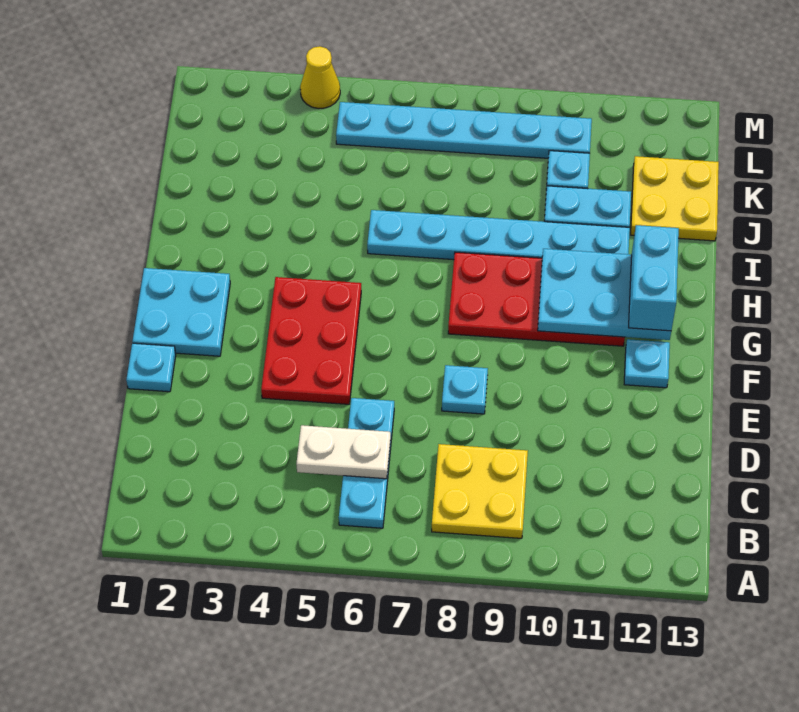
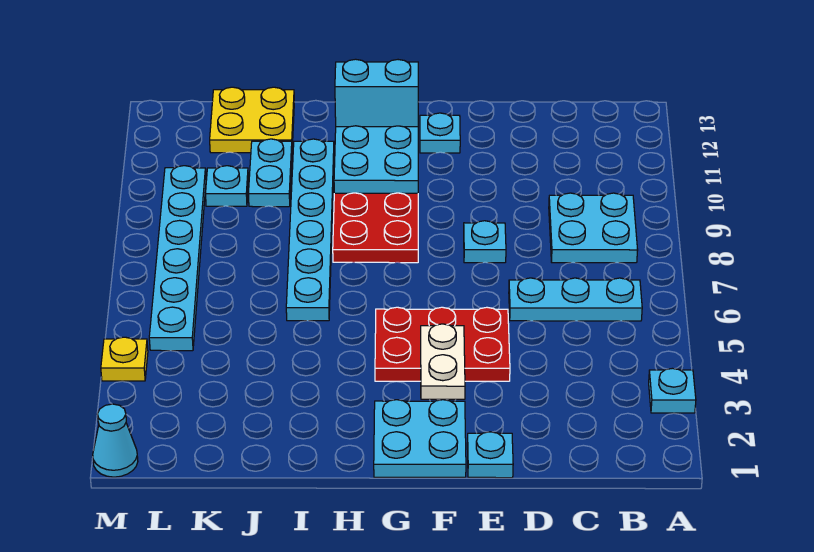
none -> cyan plate A3 level 1
yellow plate B8:C9 level 1 -> cyan plate B8:C9 level 1
white plate C5:C6 level 2 -> white plate F3:F4 level 2
none -> cyan cone M1 level 1
yellow cone M4 level 1 -> yellow plate M4 level 1

